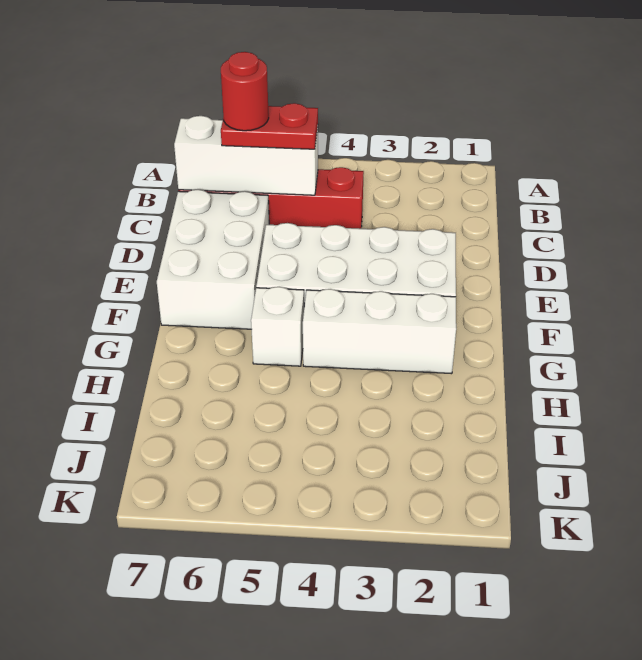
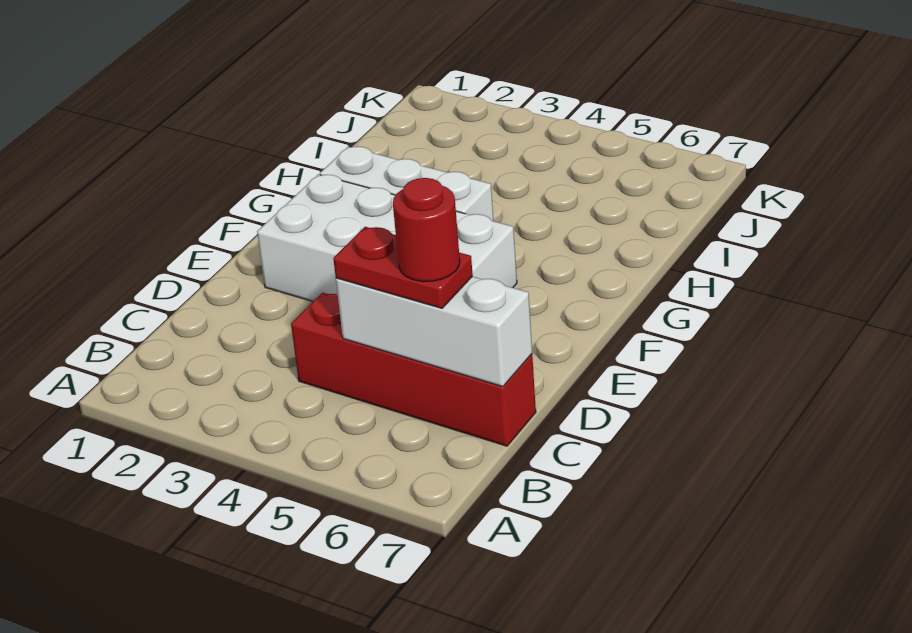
white brick D6:F7 level 1 -> none
white brick G5 level 1 -> none

